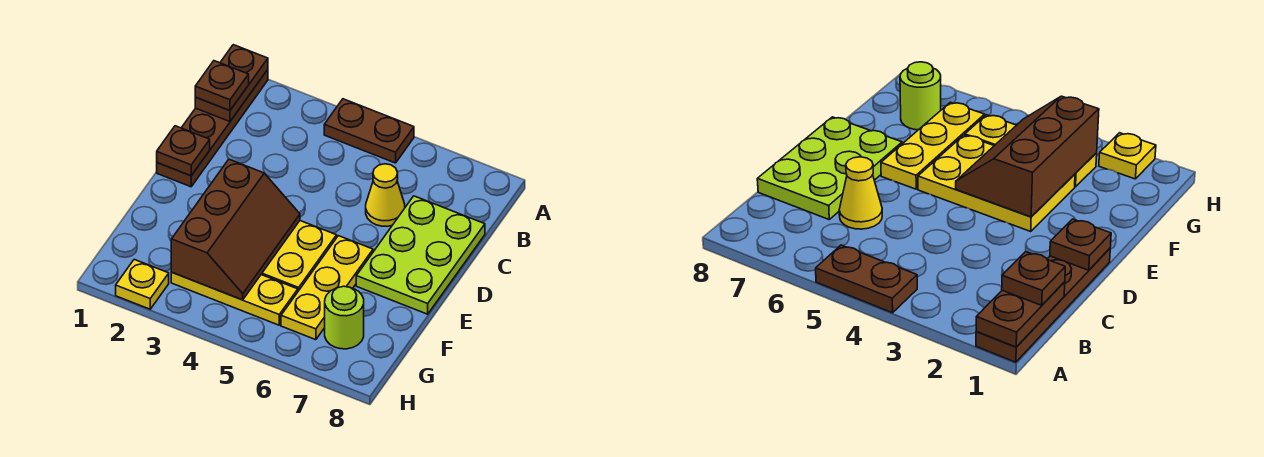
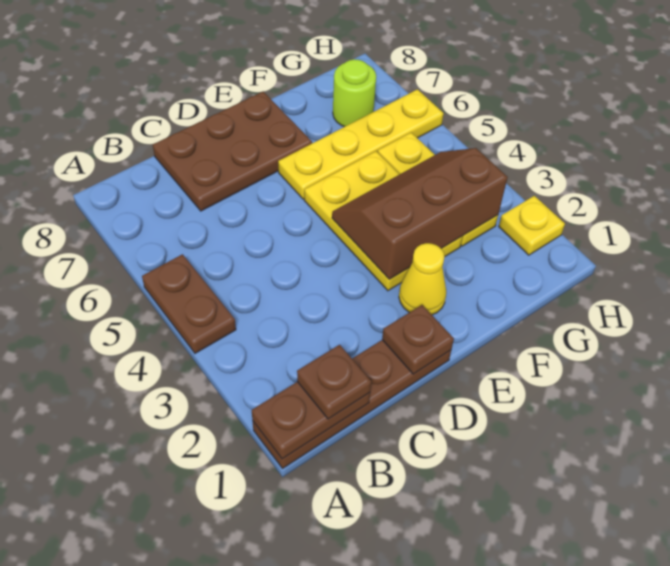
yellow cone C6 level 1 -> yellow cone E2 level 1
lime plate C7:E8 level 1 -> brown plate C7:E8 level 1
yellow plate E6:G6 level 1 -> yellow plate E6:H6 level 1

